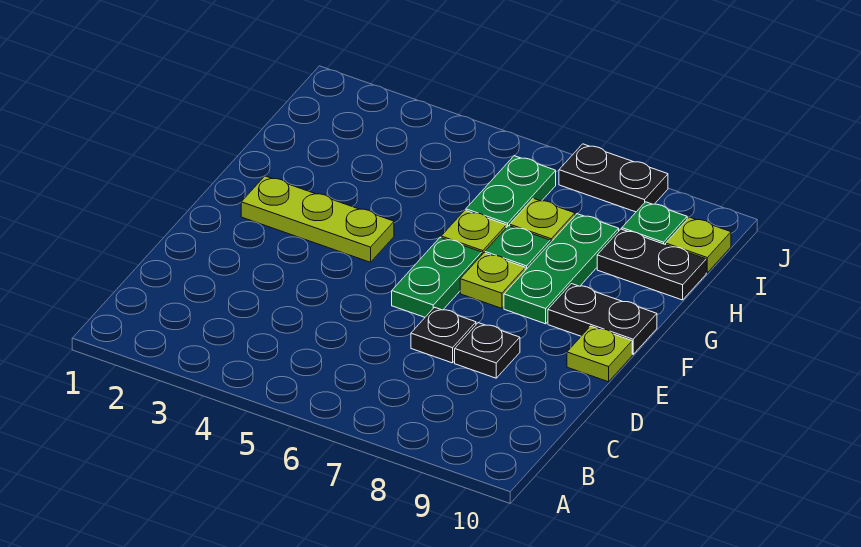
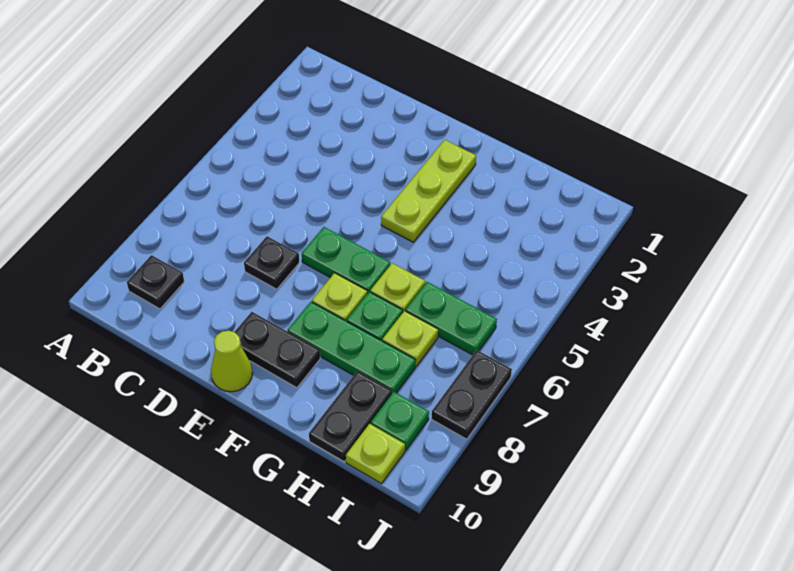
black plate D8 level 1 -> black plate B9 level 1
lime plate E10 level 1 -> lime cone E10 level 1
black plate F9:F10 level 1 -> black plate E9:F9 level 1

